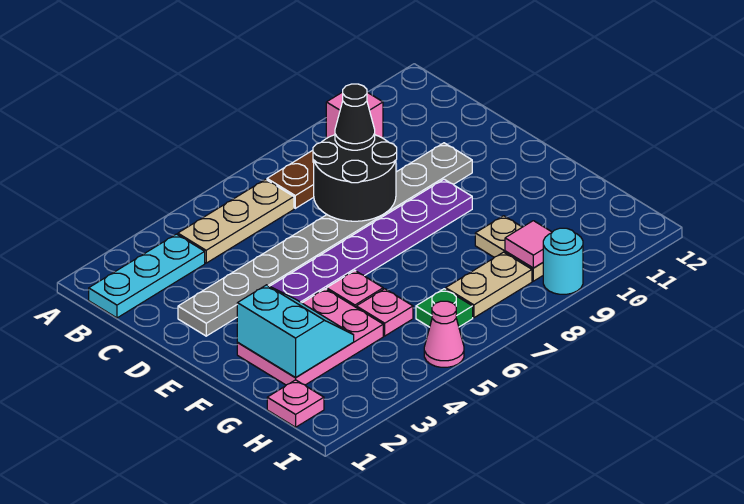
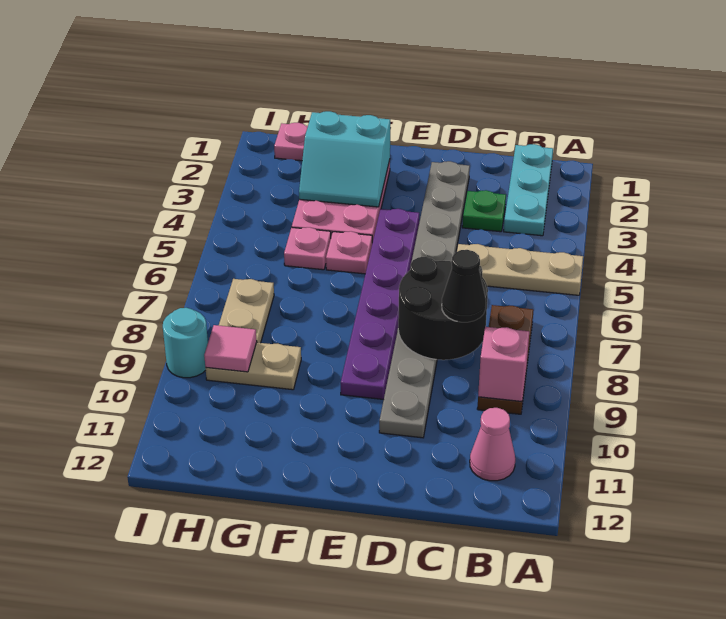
tan plate B4:B6 level 1 -> tan plate A5:C5 level 1
green plate H6 level 1 -> green plate C3 level 1
pink cone I5 level 1 -> pink cone B11 level 1

